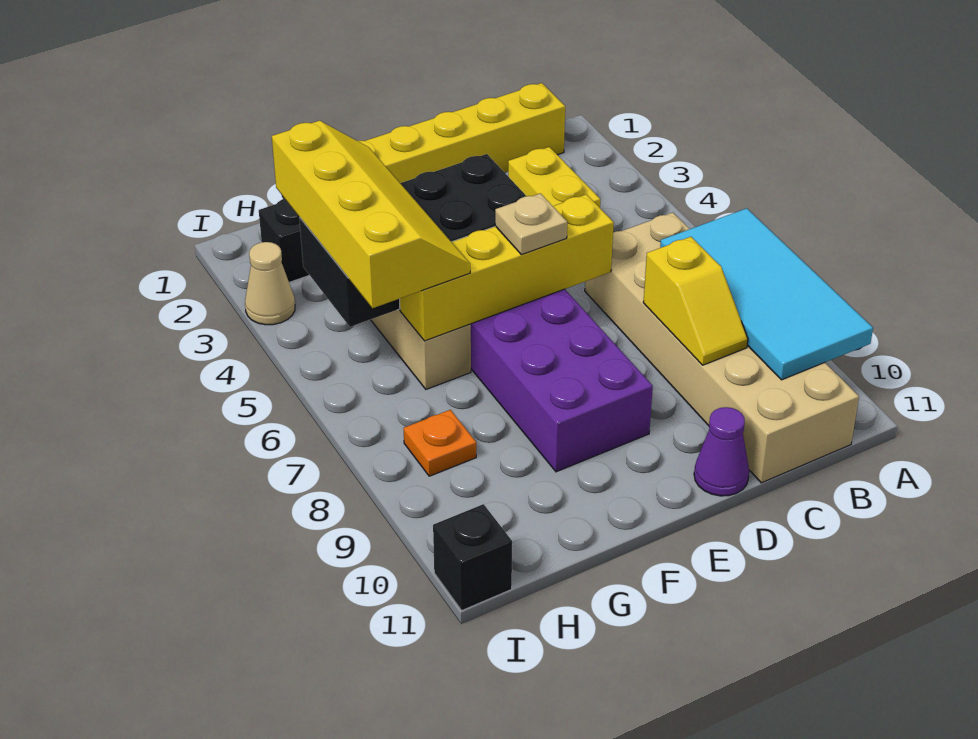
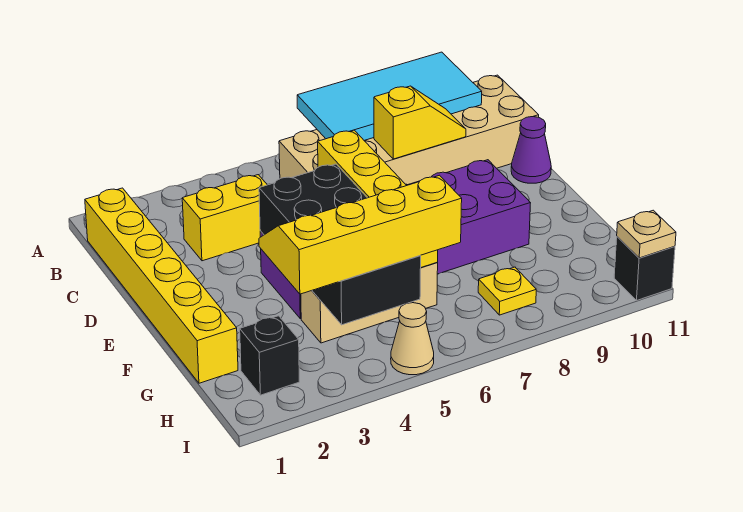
tan plate E6 level 3 -> tan plate I11 level 2
orange plate H8 level 1 -> yellow plate H8 level 1
tan cone I3 level 1 -> tan cone I5 level 1

